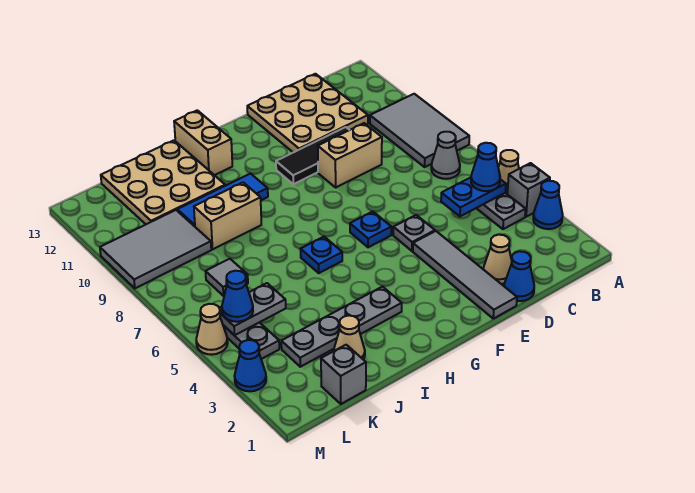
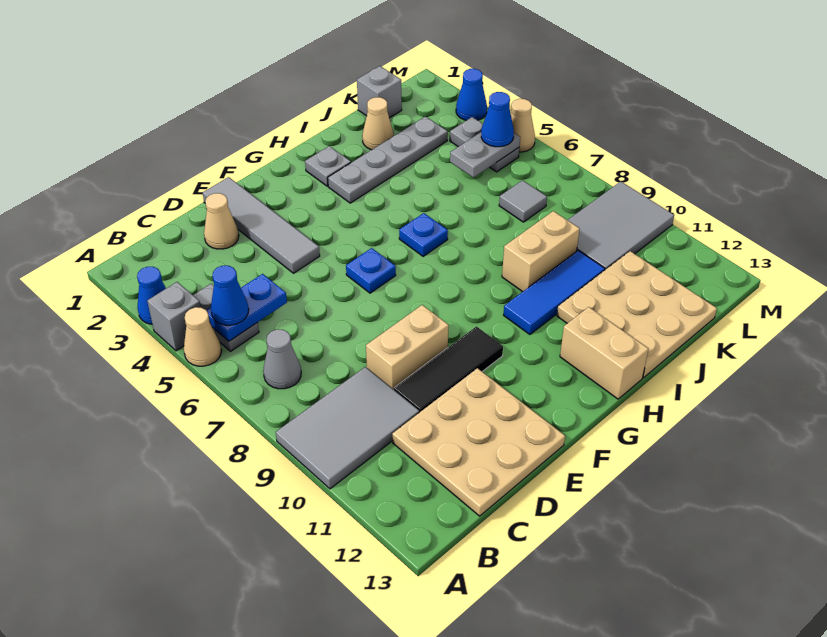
grey tile A8:B10 level 1 -> grey tile A9:C10 level 1
blue cone D1 level 1 -> none
grey plate E5 level 1 -> grey plate H2 level 1

